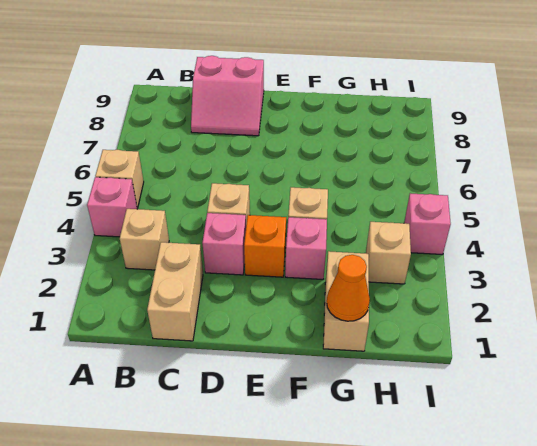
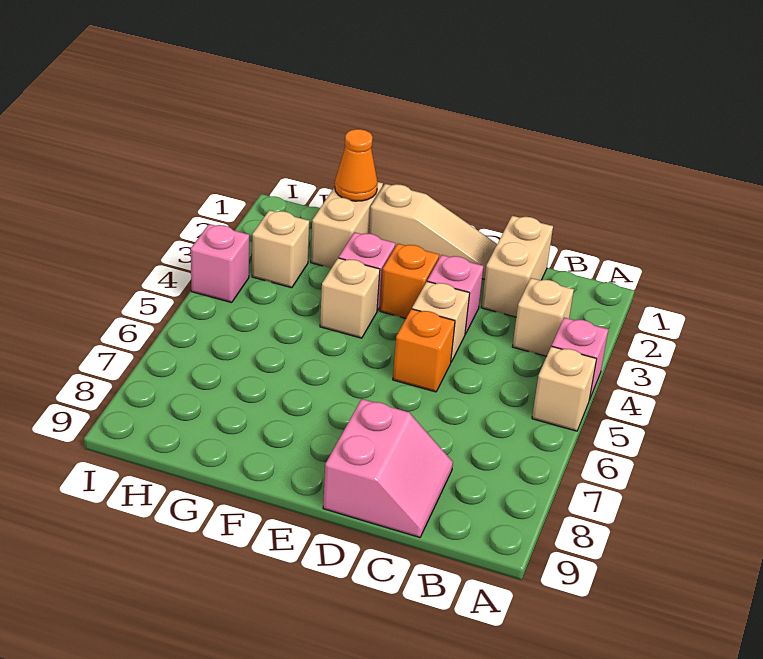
pink slope C8:D9 level 1 top 9 -> pink slope C8:D9 level 1 top D
none -> tan slope D1:F1 level 1 top F
none -> orange brick D5 level 1

